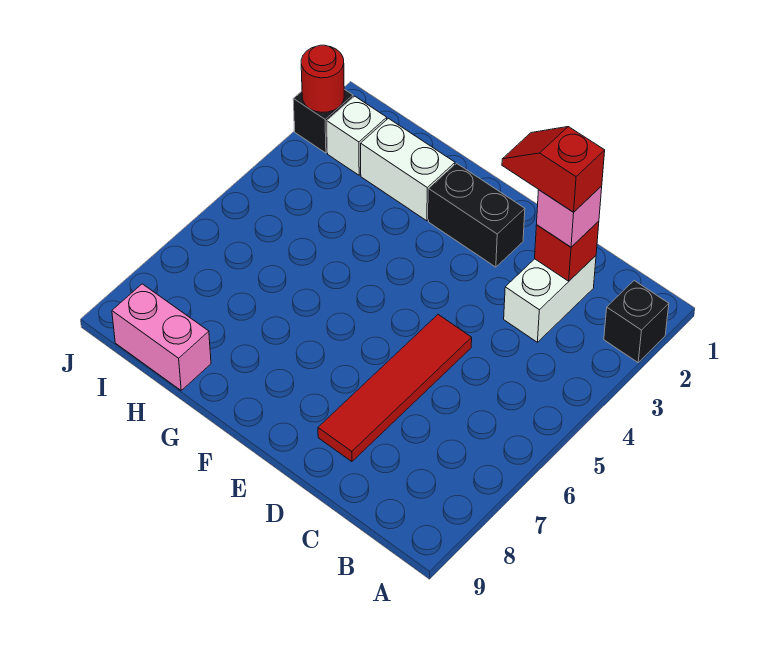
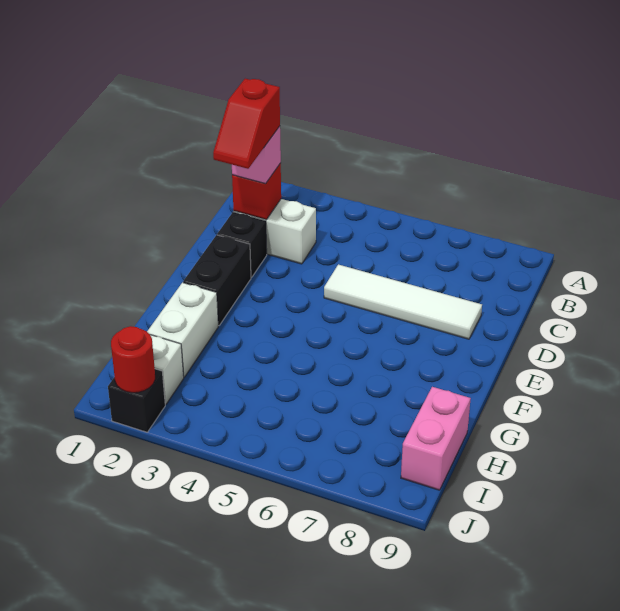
black brick A2 level 1 -> black brick D2 level 1
red tile D5:D8 level 1 -> white tile D5:D8 level 1

